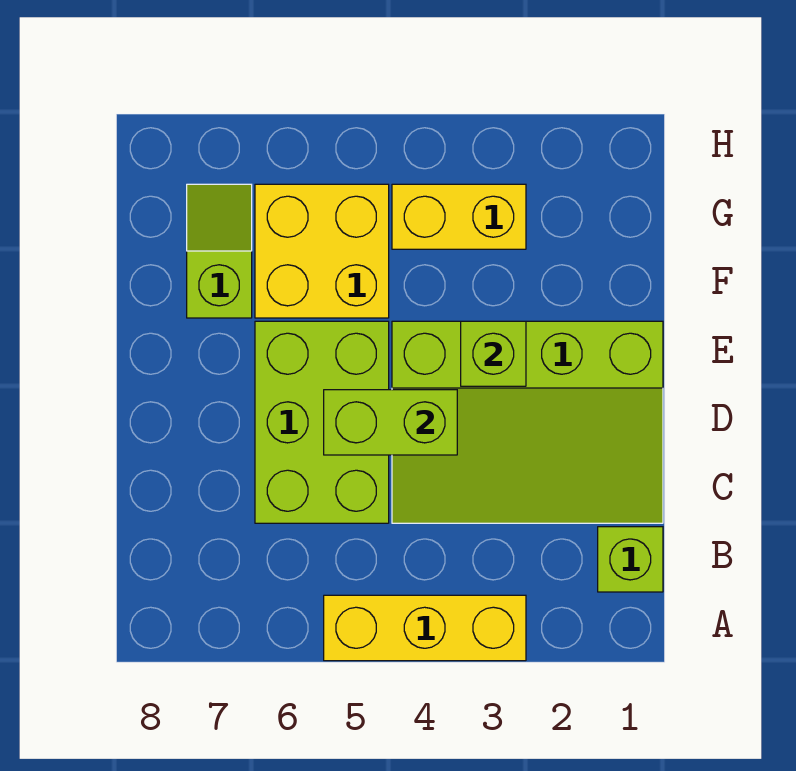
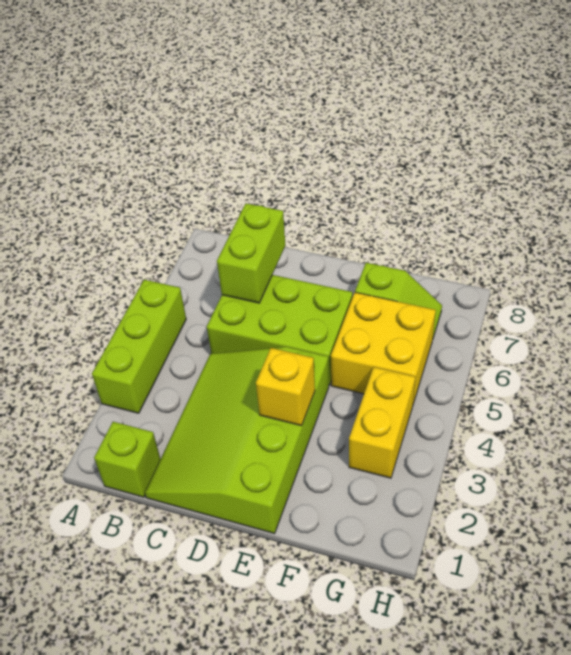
yellow brick A3:A5 level 1 -> lime brick A3:A5 level 1
lime brick D4:D5 level 2 -> lime brick C6:C7 level 2
lime brick E3 level 2 -> yellow brick E3 level 2

